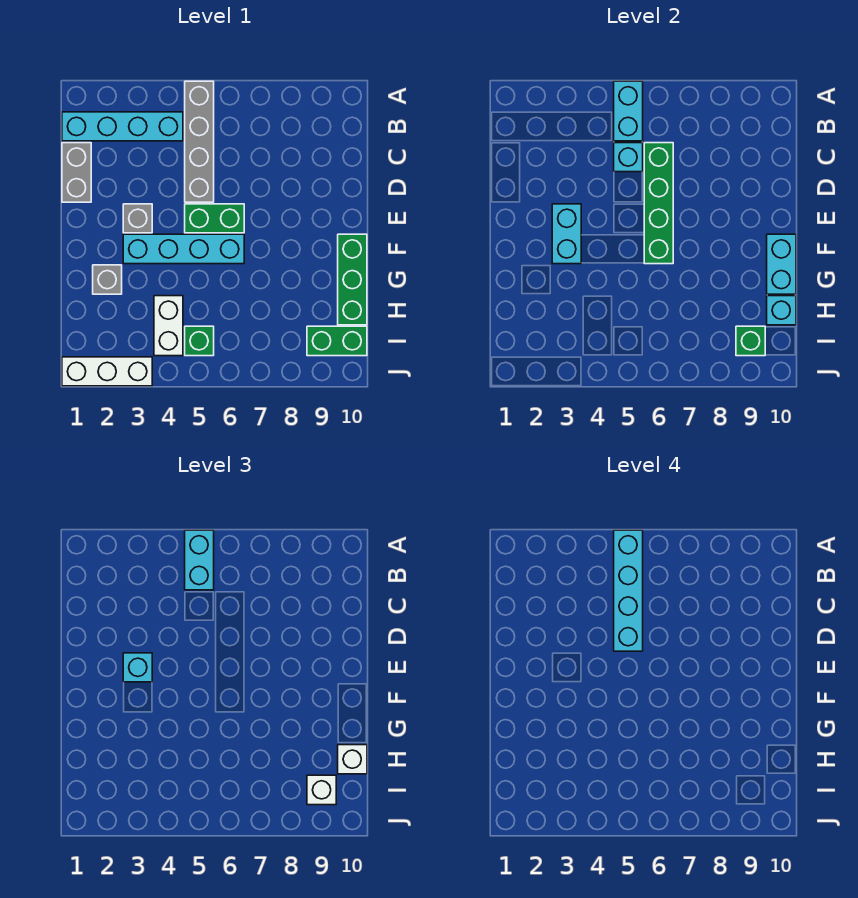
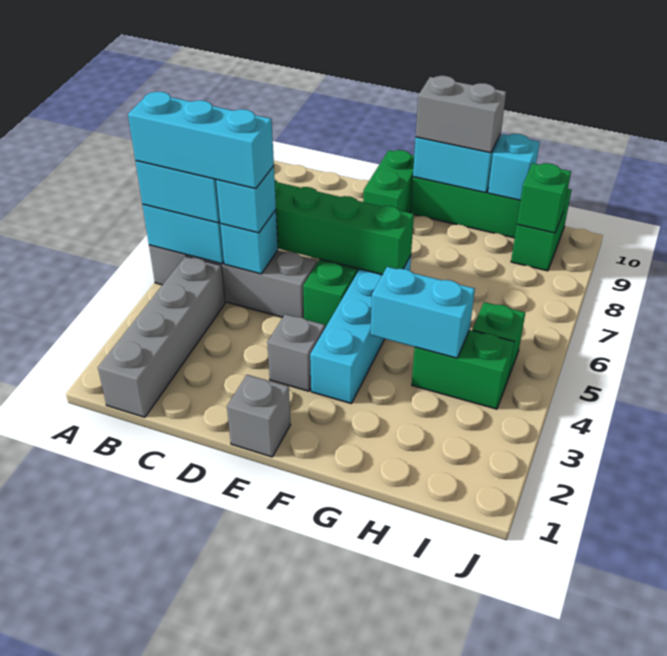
cyan brick A5:D5 level 4 -> cyan brick A5:C5 level 4
cyan brick B1:B4 level 1 -> grey brick B1:B4 level 1
grey brick C1:D1 level 1 -> grey brick F10:G10 level 3
cyan brick E3:F3 level 2 -> cyan brick G4:H4 level 2
cyan brick E3 level 3 -> cyan brick C5 level 3
none -> green brick E9:E10 level 1
grey brick G2 level 1 -> grey brick E1 level 1
white brick H4:I4 level 1 -> green brick H4:I4 level 1
white brick H10 level 3 -> none
white brick I9 level 3 -> none
white brick J1:J3 level 1 -> none

